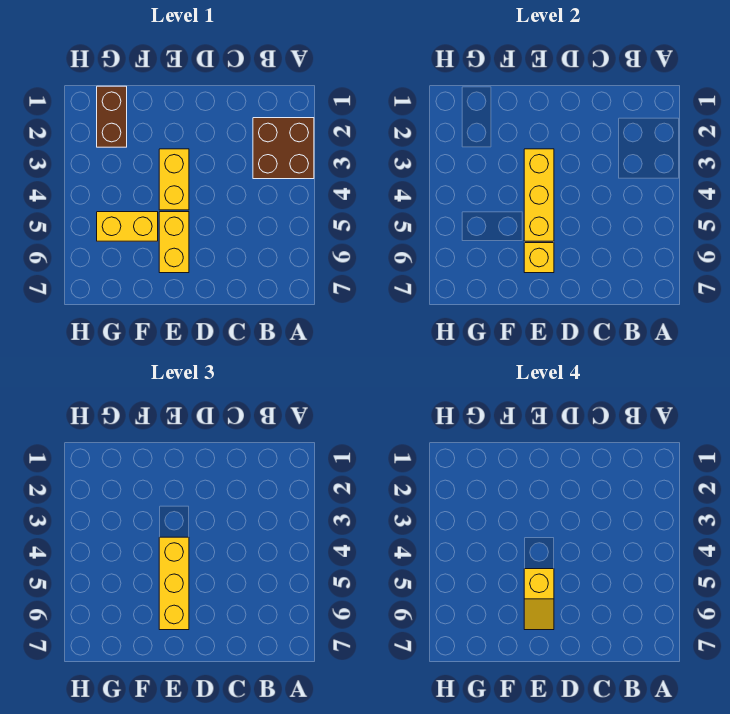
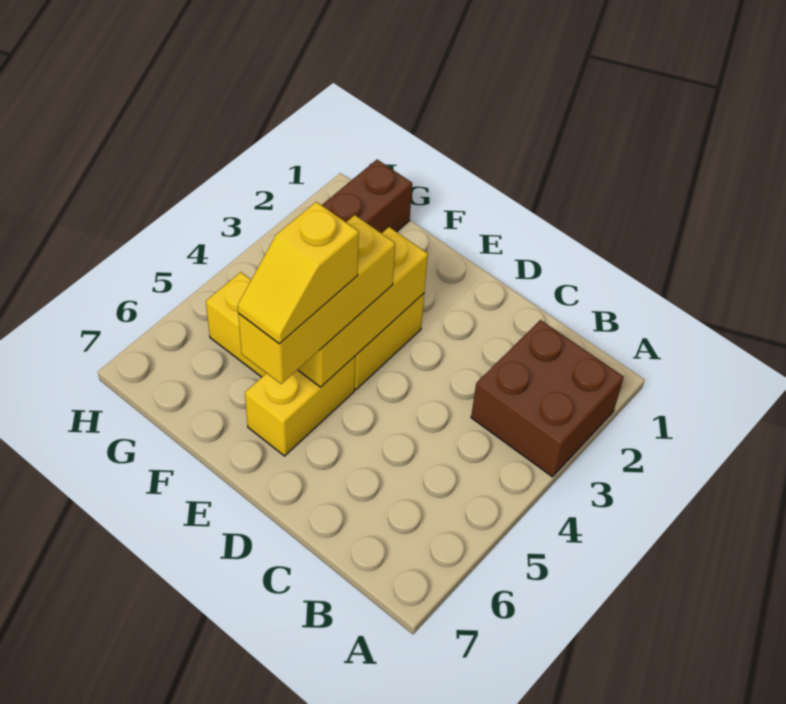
yellow brick E6 level 2 -> none

